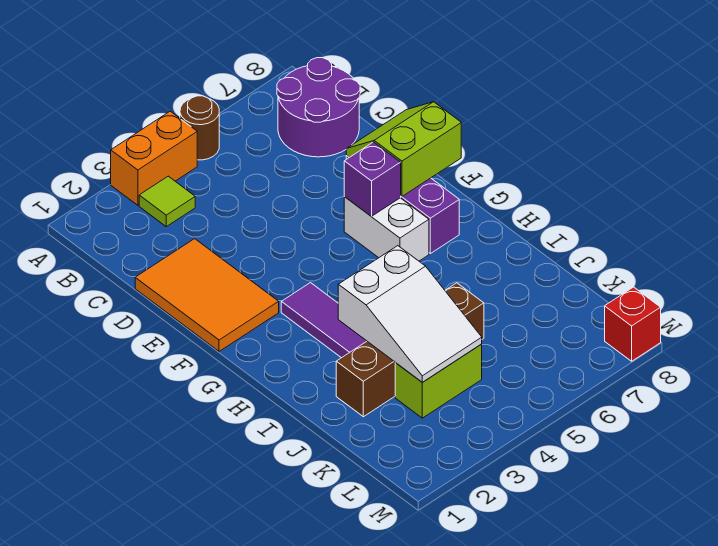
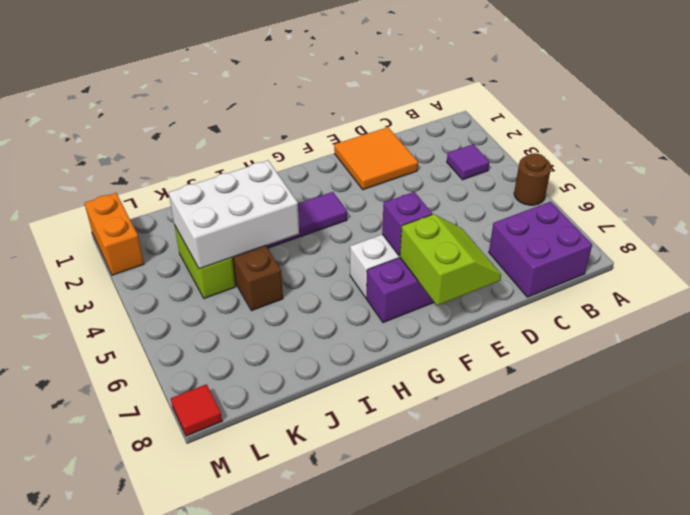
orange brick A3:A4 level 1 -> orange brick M1:M2 level 1
lime tile B3 level 1 -> purple tile B3 level 1
purple round brick B7:C8 level 1 -> purple brick B7:C8 level 1
orange tile D1:F2 level 1 -> orange tile D1:E2 level 1
white slope I3:K4 level 2 top I -> white brick I3:K4 level 2
red brick M8 level 1 -> red tile M8 level 1

